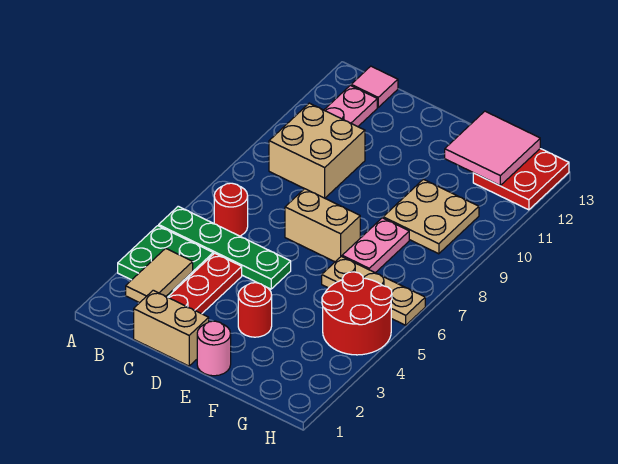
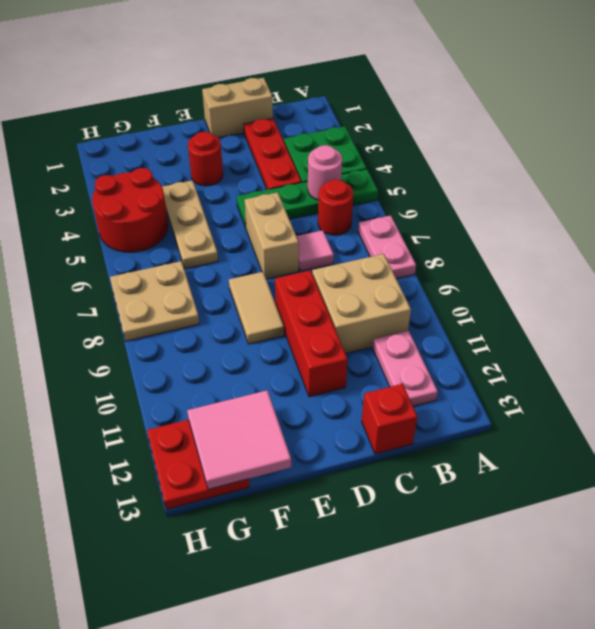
tan tile B2:B3 level 2 -> tan tile E8:E9 level 1
pink tile B13 level 1 -> pink tile C7 level 1
none -> red brick C13 level 1
tan brick D7:E7 level 1 -> tan brick D6:D7 level 1
none -> red brick D9:D11 level 1
pink round brick E1 level 1 -> pink round brick B5 level 2
tan plate F6:H6 level 1 -> tan plate F4:F6 level 1
pink plate F7:F8 level 1 -> pink plate A7:A8 level 1
tan plate F9:G10 level 1 -> tan plate G7:H8 level 1

